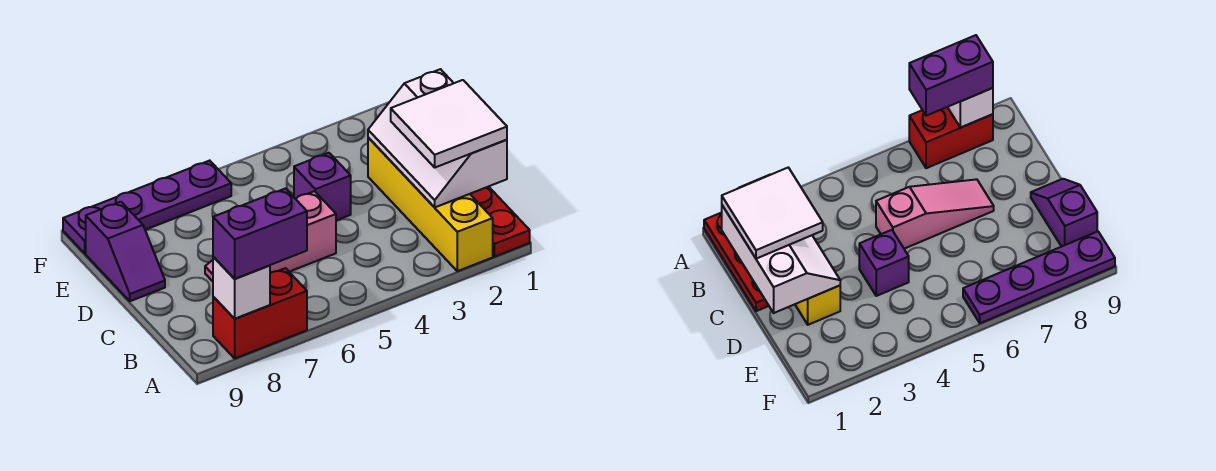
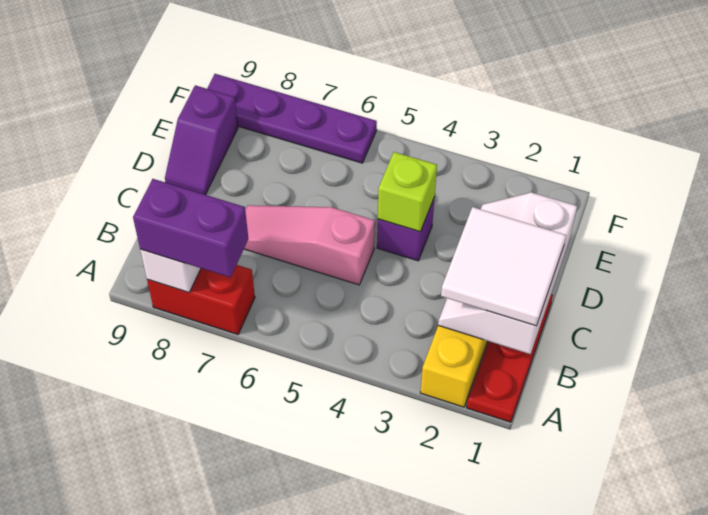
none -> lime brick D4 level 2

